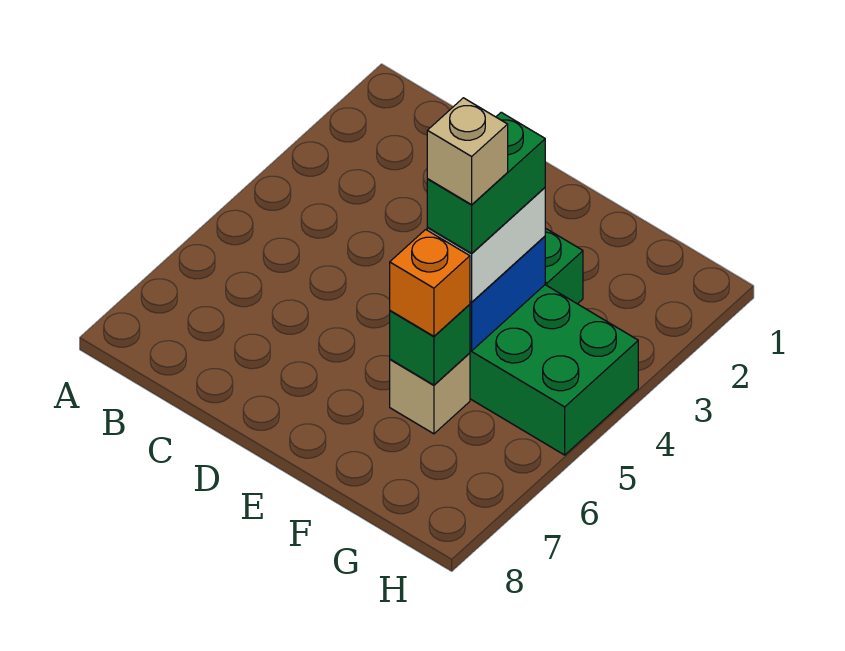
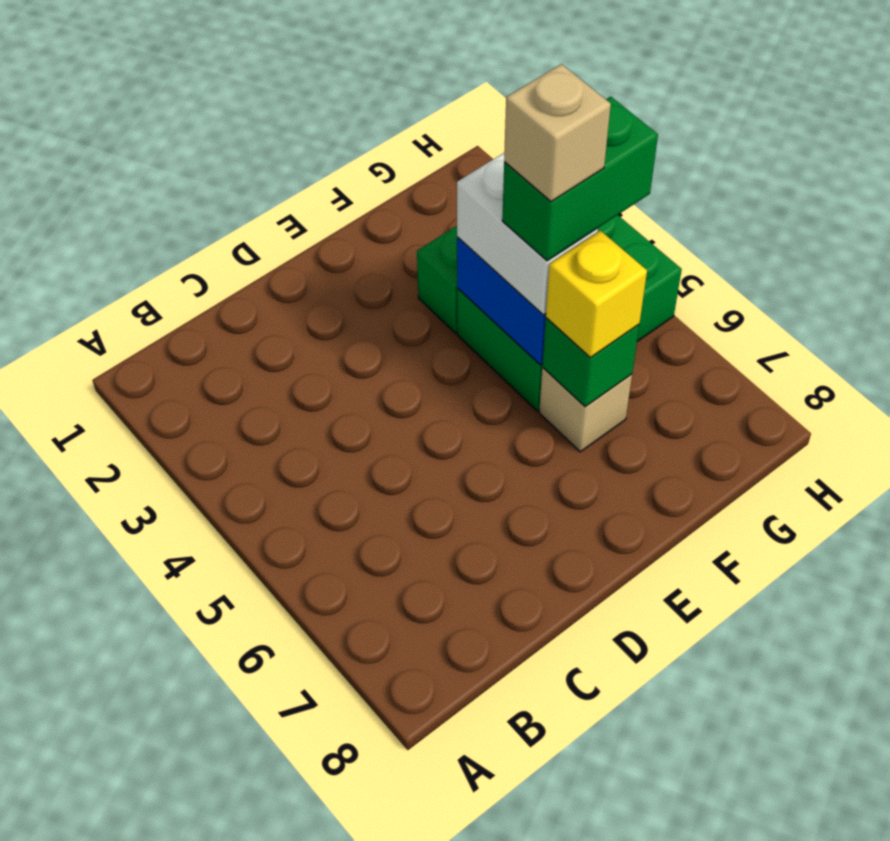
green brick F4:F5 level 4 -> green brick F5:G5 level 4
orange brick F6 level 3 -> yellow brick F6 level 3

